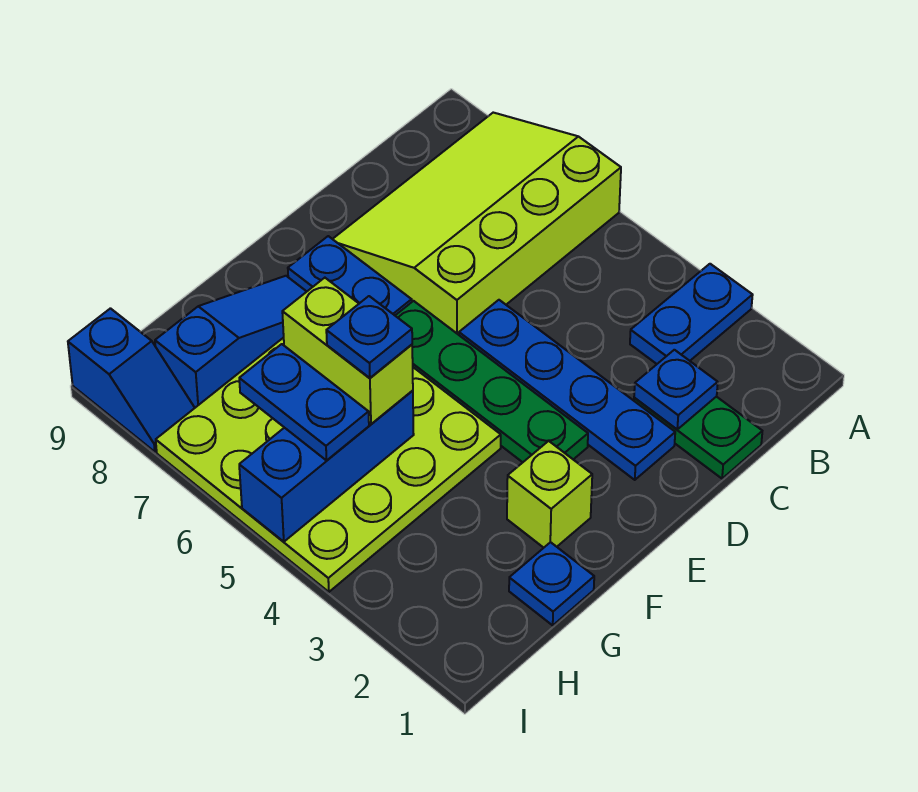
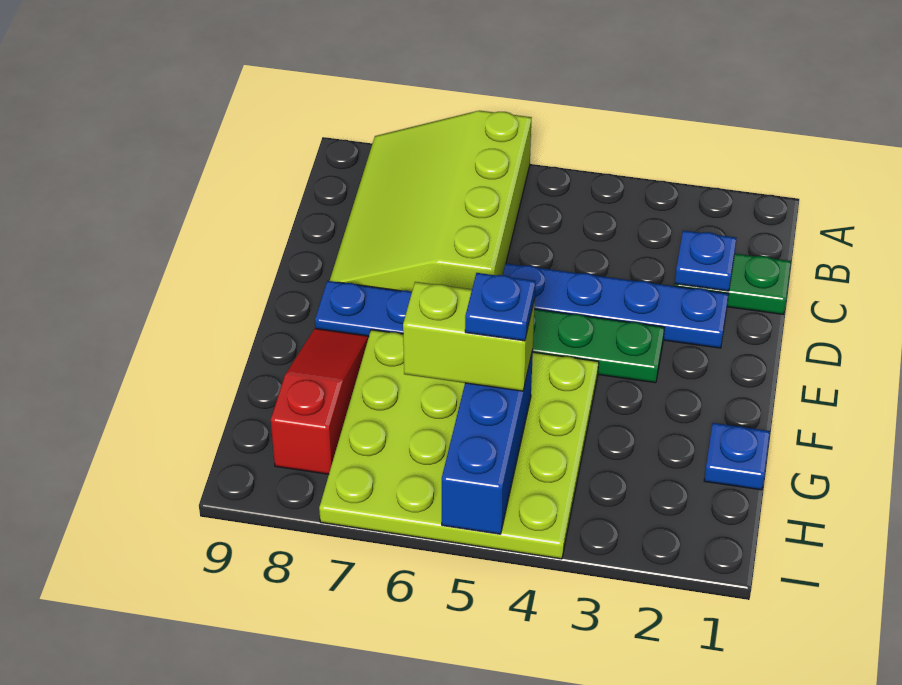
blue plate A3:B3 level 1 -> none
lime brick F2 level 1 -> none
blue slope F8:H8 level 1 top H -> red slope F8:H8 level 1 top H
blue plate H5:H6 level 3 -> none
blue slope I8:I9 level 1 top 9 -> none

